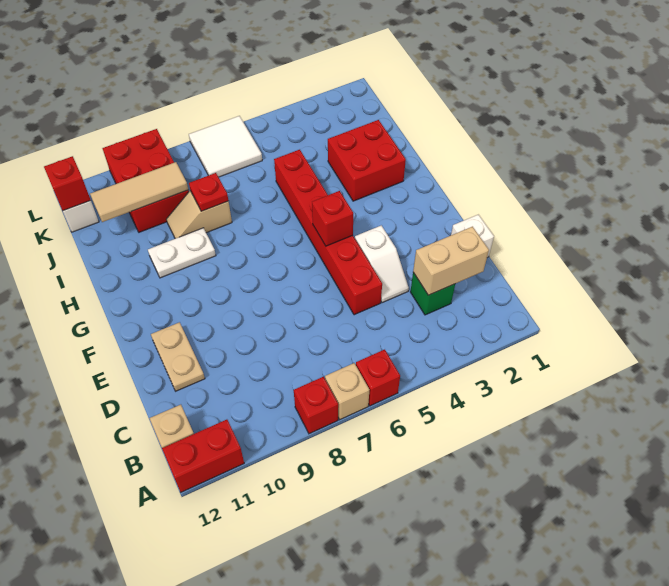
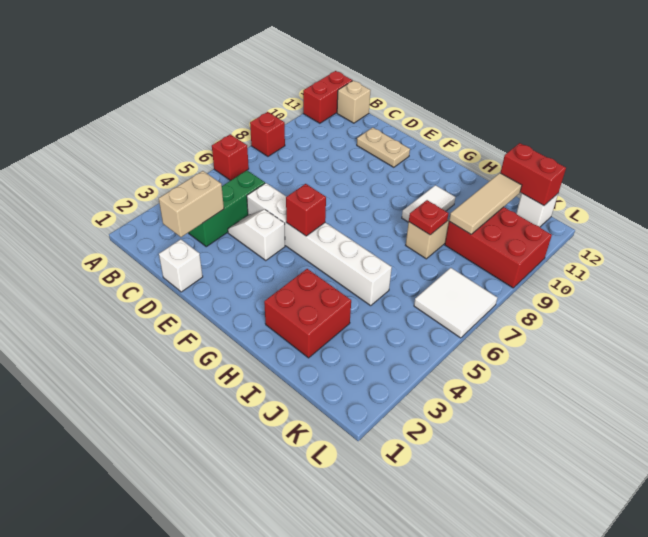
tan brick A7 level 1 -> none
green brick C3 level 1 -> green brick C3:C5 level 1
red brick D5:I5 level 1 -> white brick D5:I5 level 1
white plate H9:H10 level 1 -> white tile H9:H10 level 1
red brick K12 level 2 -> red brick J12:K12 level 2

